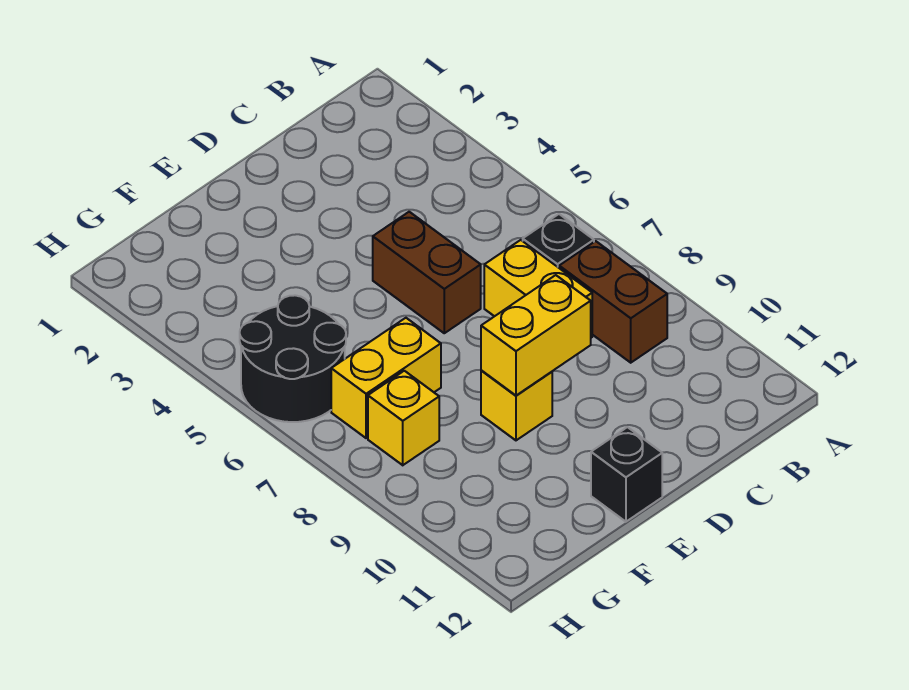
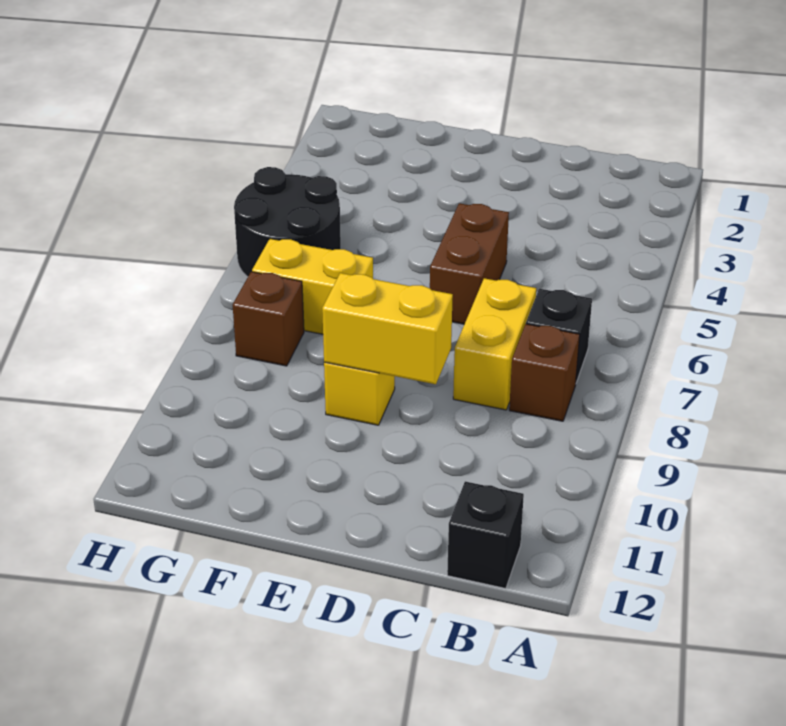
brown brick B8:B9 level 1 -> brown brick B8 level 1
black brick E12 level 1 -> black brick B12 level 1
yellow brick G8 level 1 -> brown brick G8 level 1

